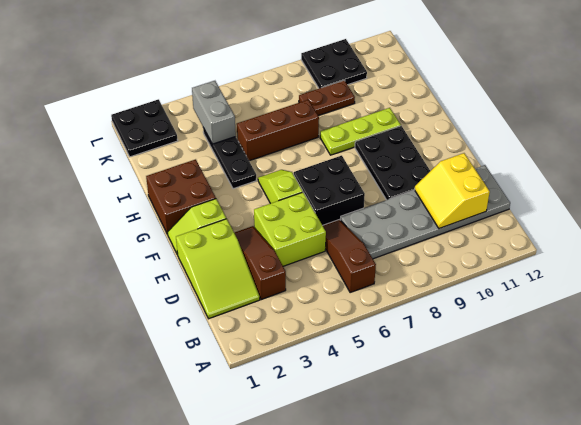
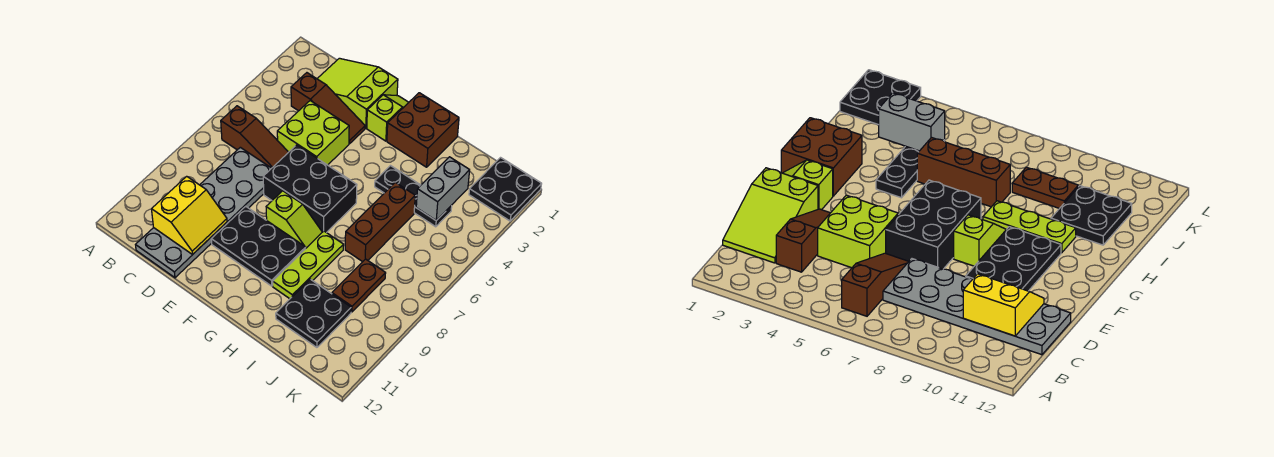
yellow slope C10:D11 level 2 top 11 -> yellow slope C10:D11 level 2 top C
black brick E6:F7 level 1 -> black brick E6:G7 level 1
lime slope F5:G5 level 1 top F -> lime slope F8:G8 level 1 top F
grey brick J4:K4 level 2 -> grey brick J3:J4 level 2
black plate K9:L10 level 1 -> black plate I10:J11 level 1

